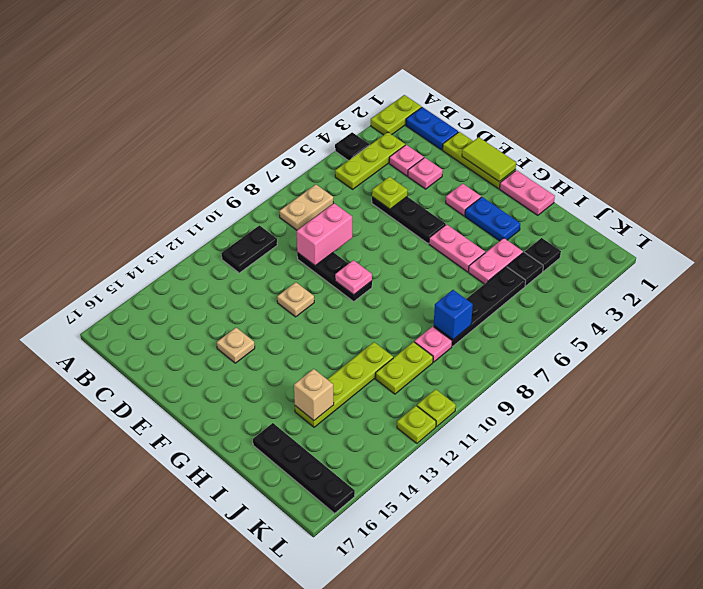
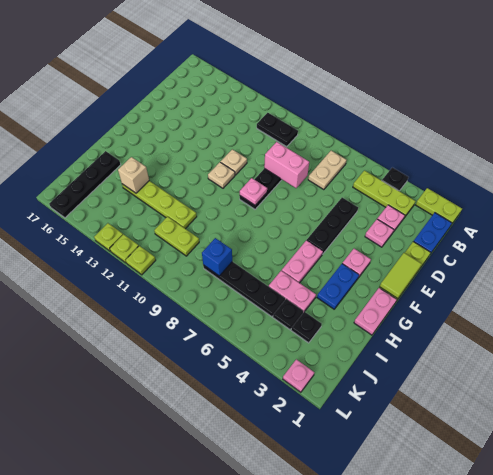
tan plate B7:B8 level 1 -> tan plate B7:C7 level 1
lime plate D5 level 2 -> lime plate L13 level 1
tan plate E14 level 1 -> tan plate F11 level 1
pink plate J9 level 1 -> pink plate L2 level 1

